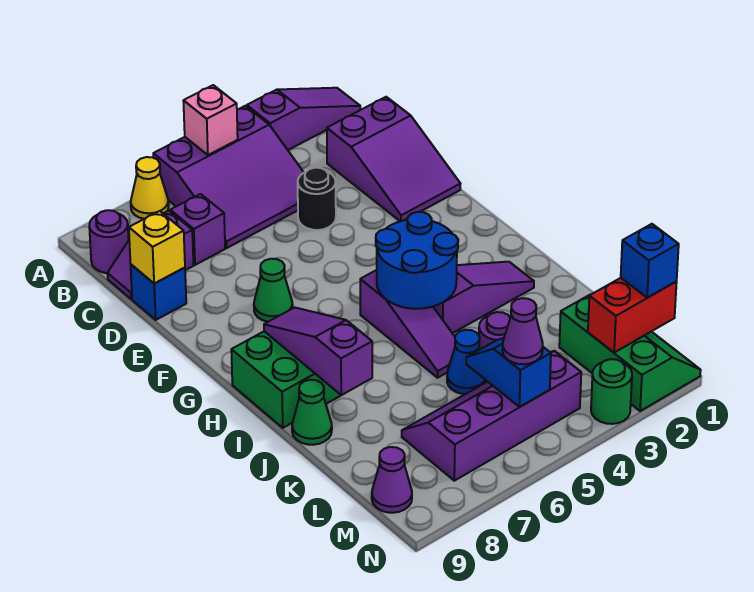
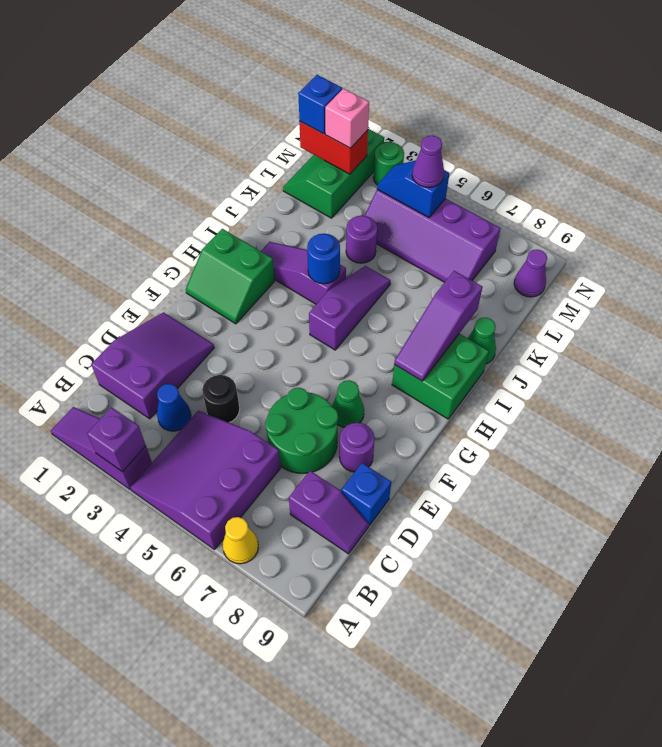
purple slope A4:C6 level 1 top A -> purple slope A4:C6 level 1 top 6
pink brick A5 level 2 -> pink brick M2 level 3
purple round brick B9 level 1 -> purple round brick E8 level 1
purple brick C7 level 1 -> purple brick A3 level 2
none -> green round brick D6:E7 level 1
yellow brick D9 level 2 -> none
none -> green slope G1:H2 level 1 top H
blue round brick H4:I5 level 2 -> blue round brick I4 level 2
blue cone K5 level 1 -> blue cone C3 level 1
blue slope L5:M5 level 2 top M -> blue slope M4:M5 level 2 top 5

